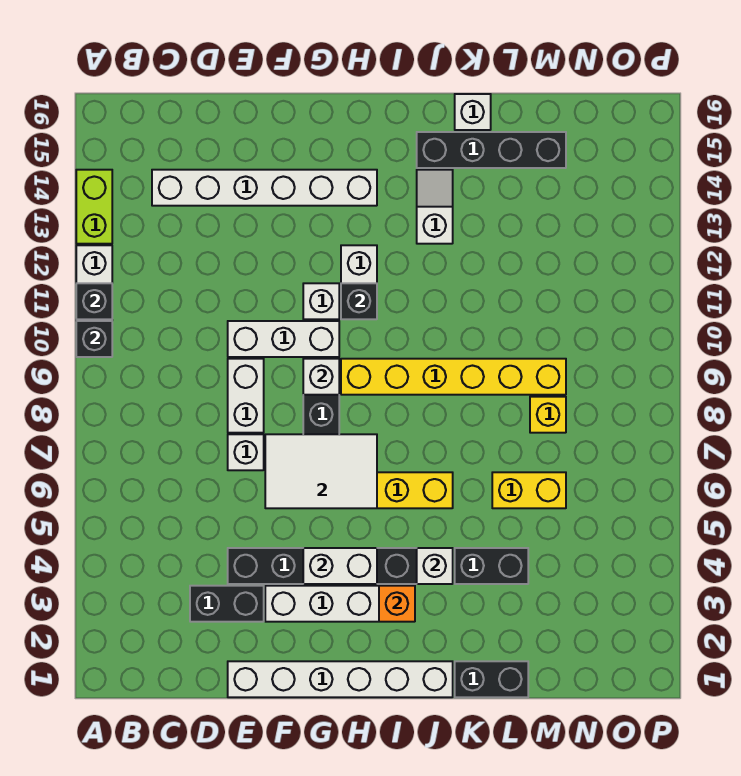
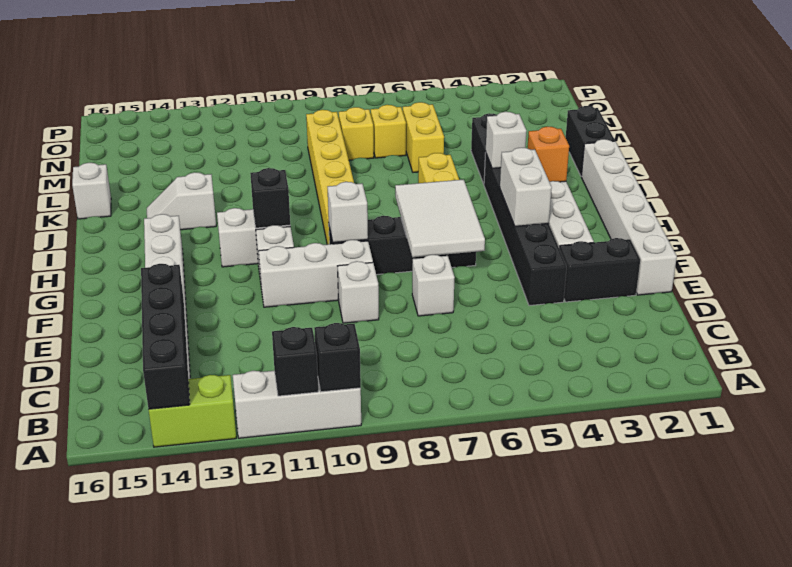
black brick D3:E3 level 1 -> black brick E2:E3 level 1
white brick E8:E9 level 1 -> white brick E9 level 1
white brick E10:G10 level 1 -> white brick F9:F11 level 1
black brick J15:M15 level 1 -> black brick A14:D14 level 2
none -> yellow brick M7 level 1

